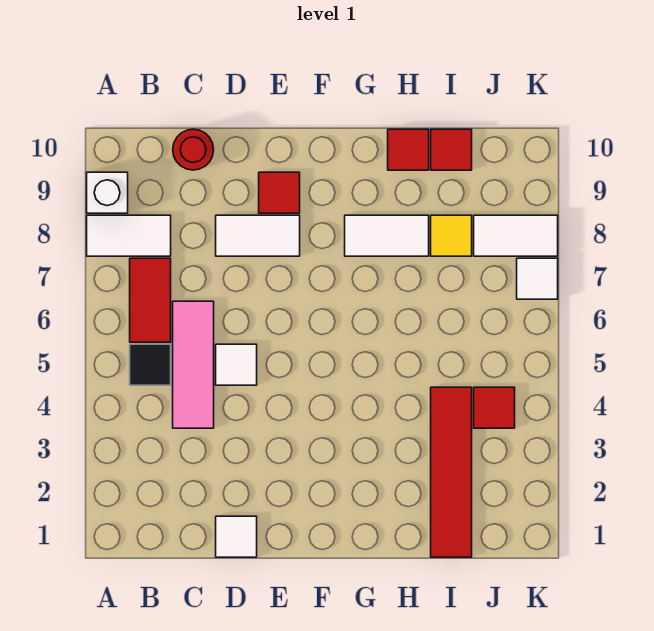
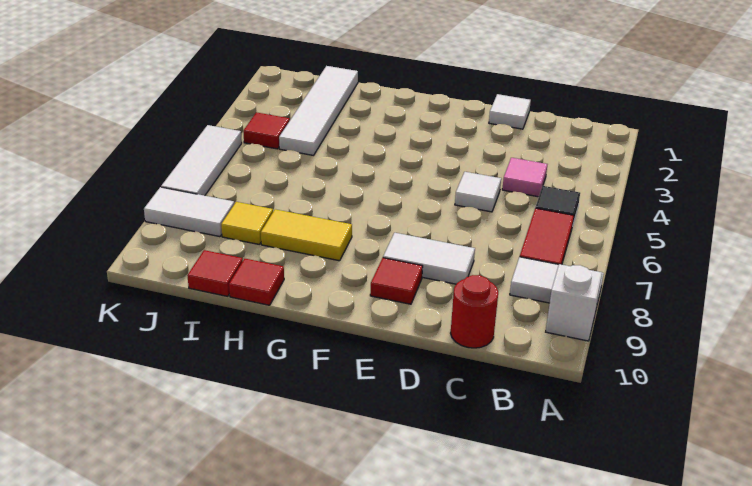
pink tile C4:C6 level 1 -> pink tile C4 level 1
white tile G8:H8 level 1 -> yellow tile G8:H8 level 1
red tile I1:I4 level 1 -> white tile I1:I4 level 1
white tile K7 level 1 -> white tile K5:K7 level 1

